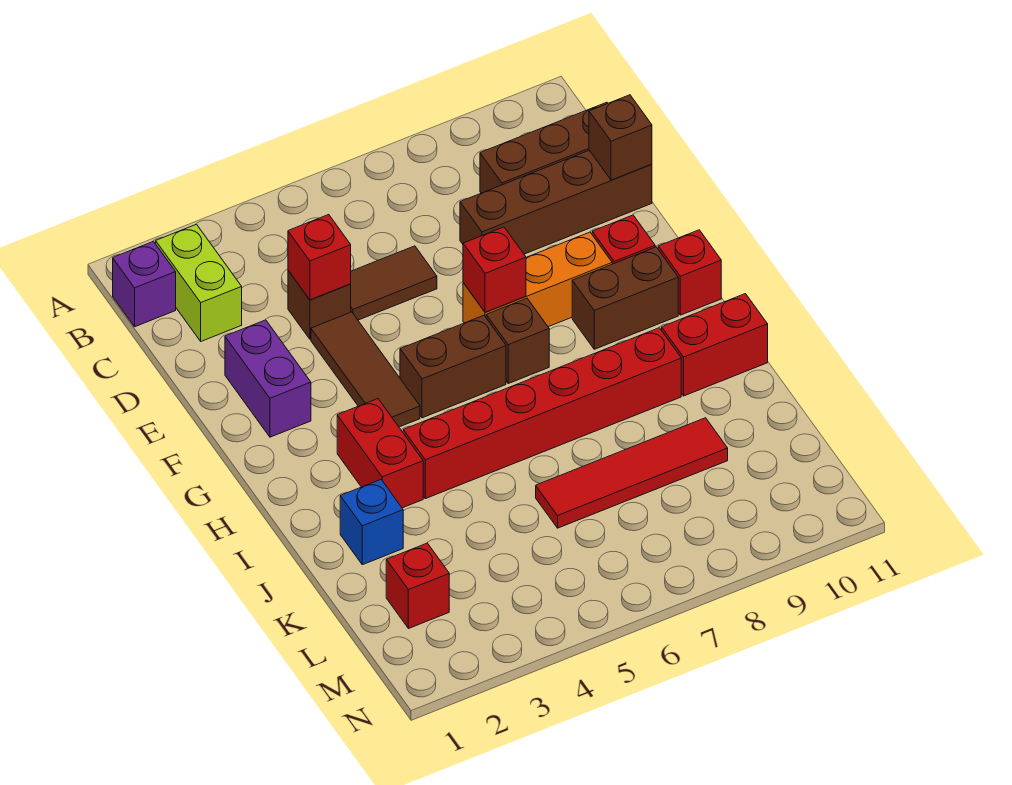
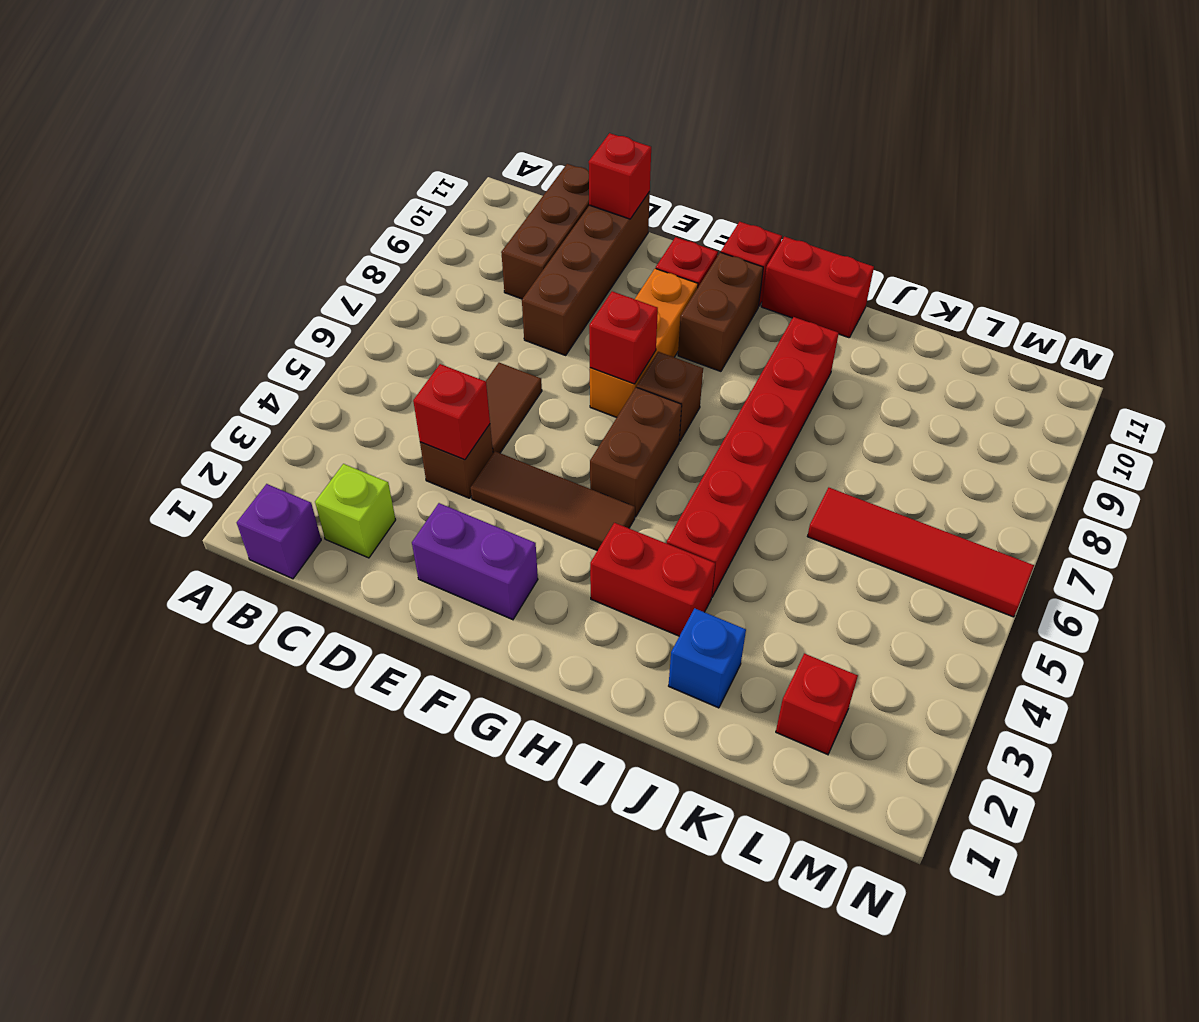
lime brick B2:C2 level 1 -> lime brick C2 level 1
brown brick D11 level 2 -> red brick D11 level 2
red brick I10:I11 level 1 -> red brick H11:I11 level 1
red tile K6:K9 level 1 -> red tile K6:N6 level 1

